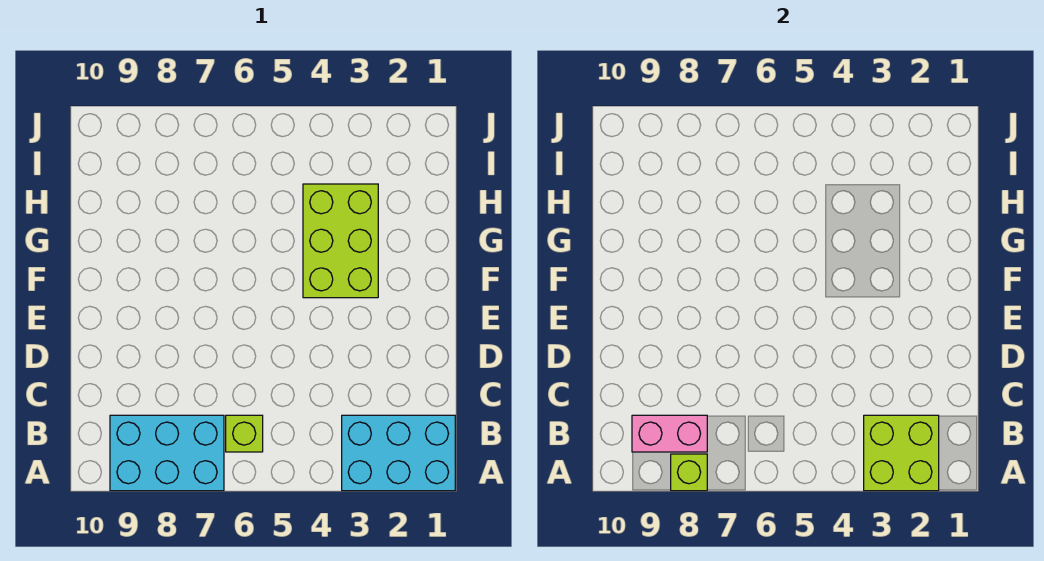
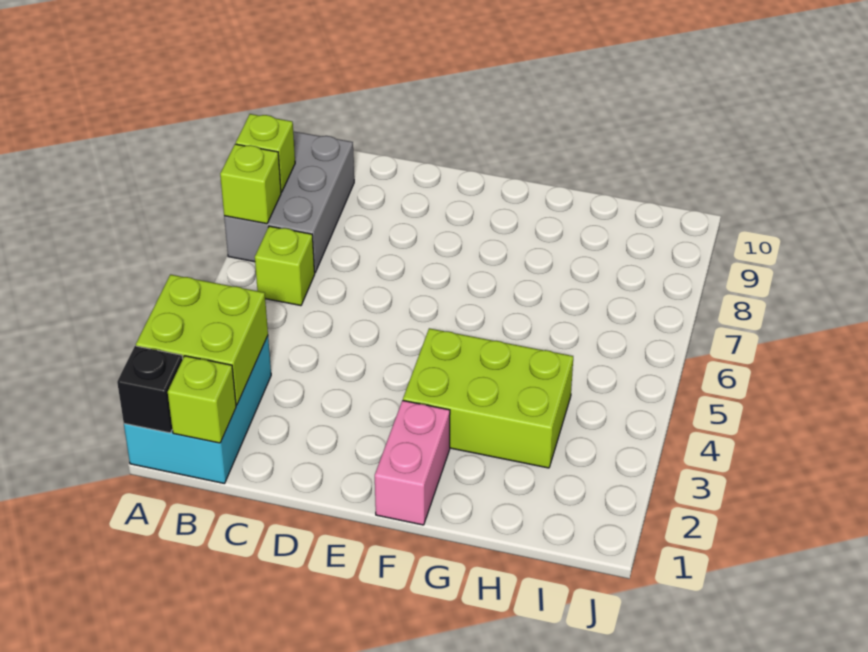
none -> black brick A1 level 2
cyan brick A7:B9 level 1 -> grey brick A7:B9 level 1
none -> lime brick A7 level 2
none -> lime brick B1 level 2
pink brick B8:B9 level 2 -> pink brick F1:F2 level 1

